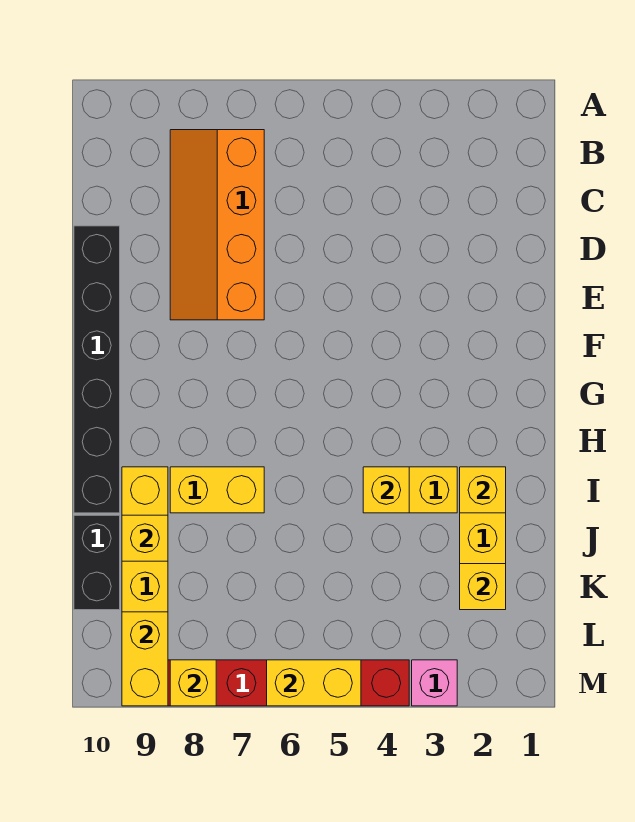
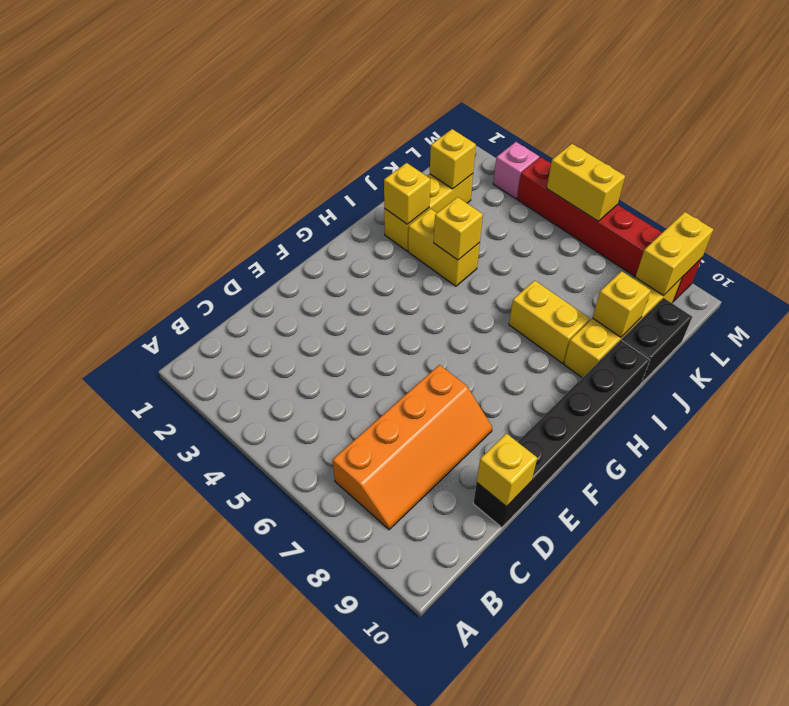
yellow brick M8 level 2 -> yellow brick D10 level 2

